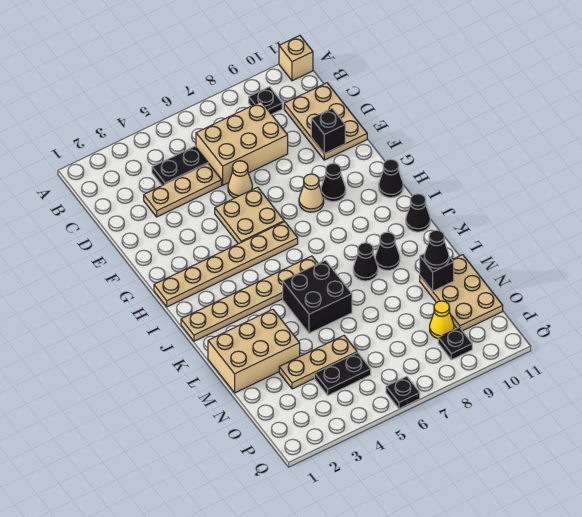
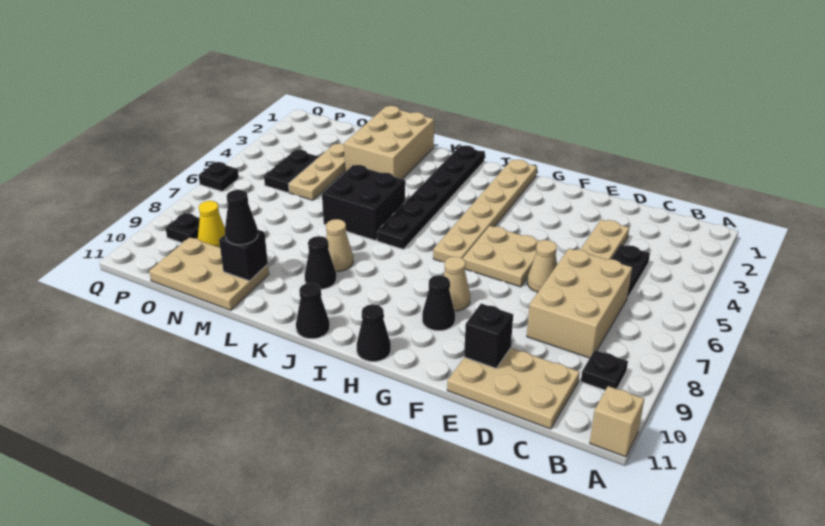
tan plate J1:J6 level 1 -> black plate J1:J6 level 1
black cone K8 level 1 -> tan cone K8 level 1

